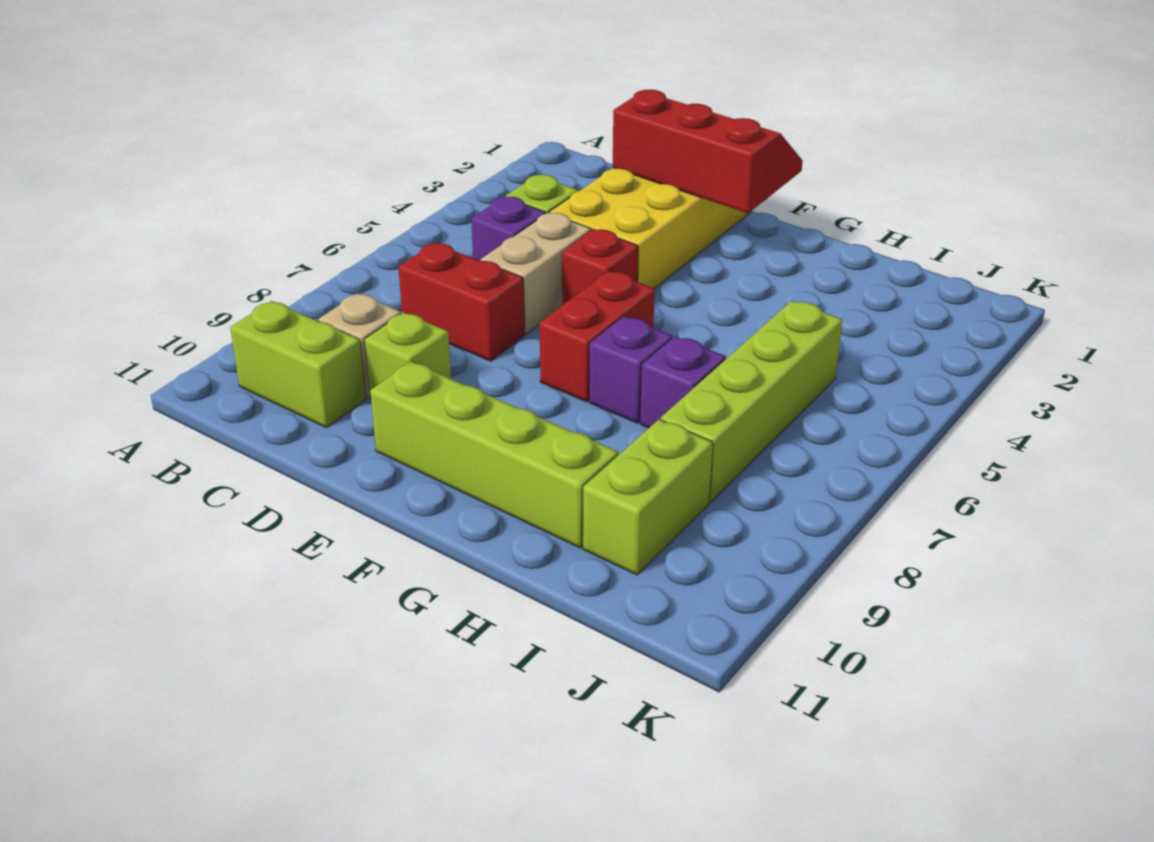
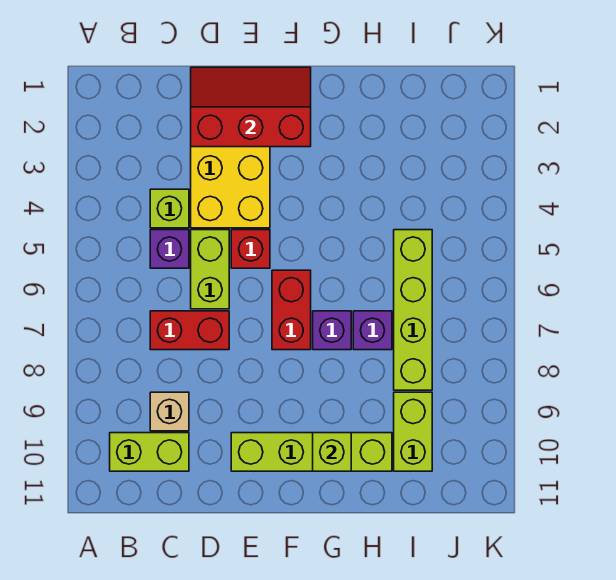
tan brick D5:D6 level 1 -> lime brick D5:D6 level 1
lime brick D9 level 1 -> lime brick G10 level 2

